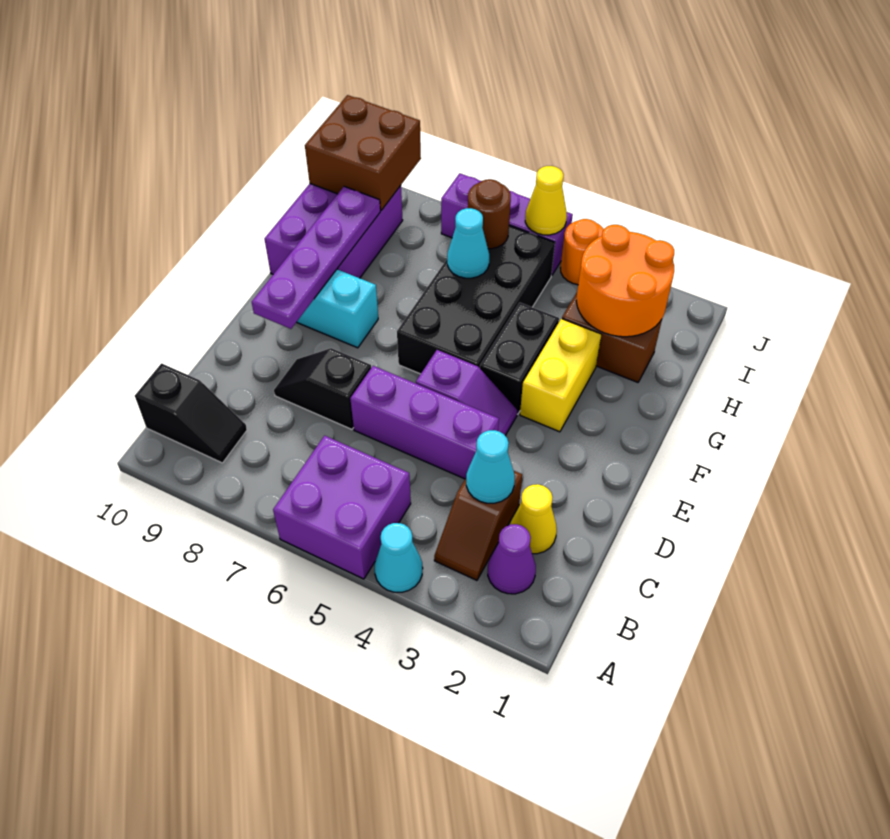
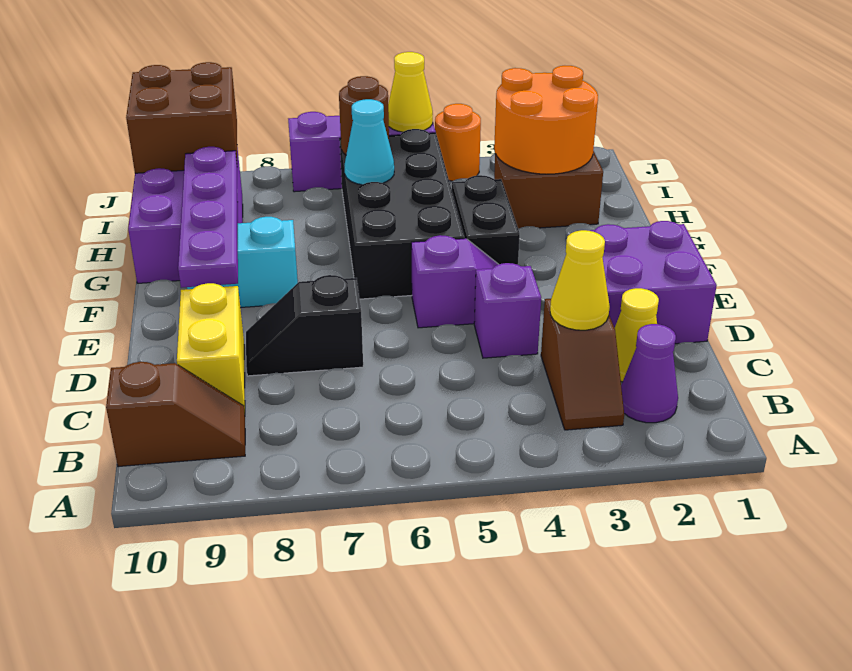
cyan cone A4 level 1 -> none
purple brick A5:B6 level 1 -> purple brick D1:E2 level 1
black slope B9:B10 level 1 top 10 -> brown slope B9:B10 level 1 top 10
cyan cone C3 level 2 -> yellow cone C3 level 2
purple brick D4:D6 level 1 -> purple brick D4 level 1
yellow brick F3:G3 level 1 -> yellow brick C9:D9 level 1

